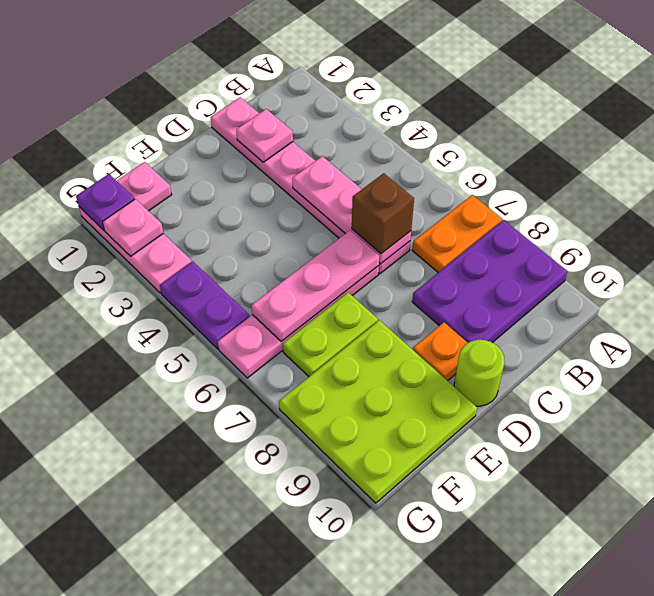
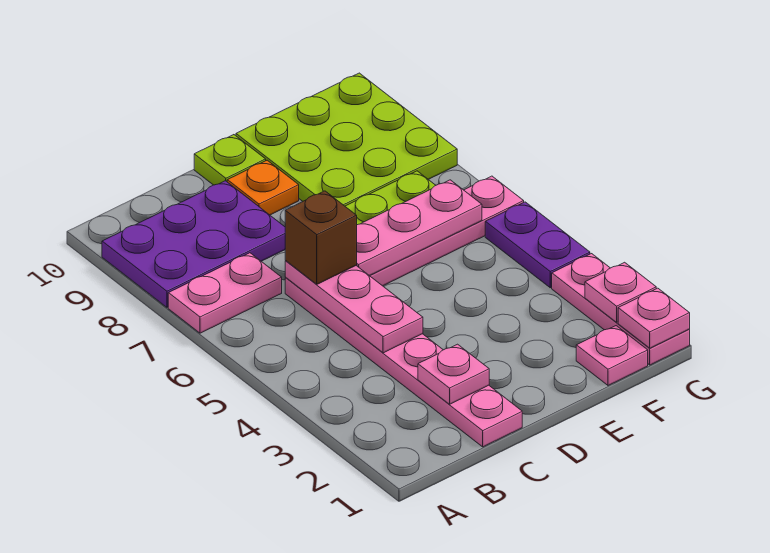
orange plate A7:B7 level 1 -> pink plate A7:B7 level 1
lime round brick D10 level 1 -> lime plate D10 level 1
purple plate G1 level 2 -> pink plate G1 level 2

